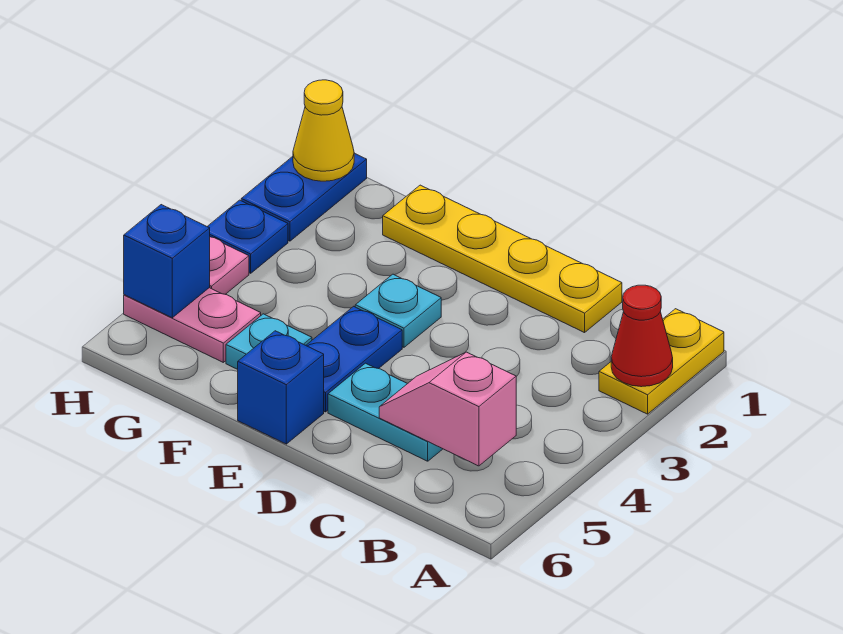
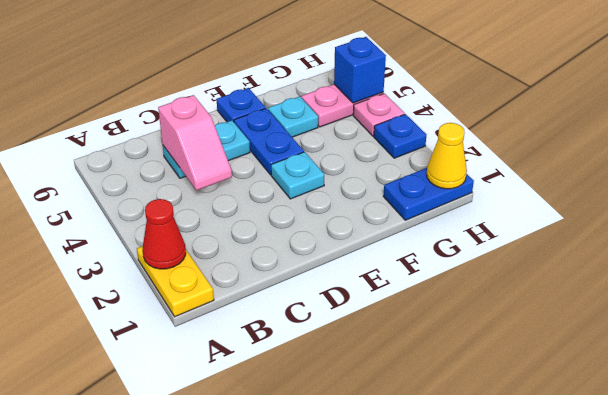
pink slope B5:C5 level 2 top B -> pink slope C4:C5 level 2 top 5
yellow plate C1:F1 level 1 -> none
blue brick E6 level 1 -> blue plate E6 level 1
blue plate H1:H2 level 1 -> blue plate G1:H1 level 1

